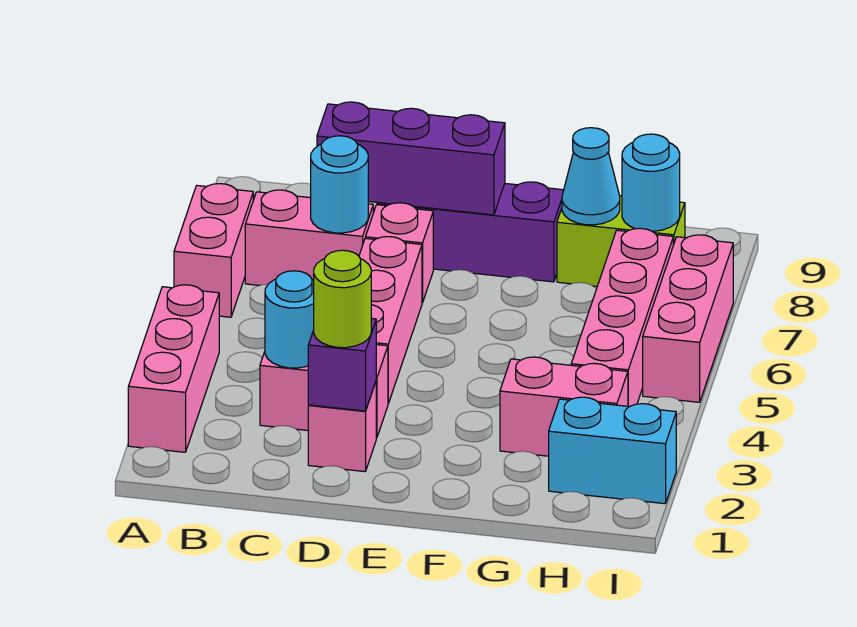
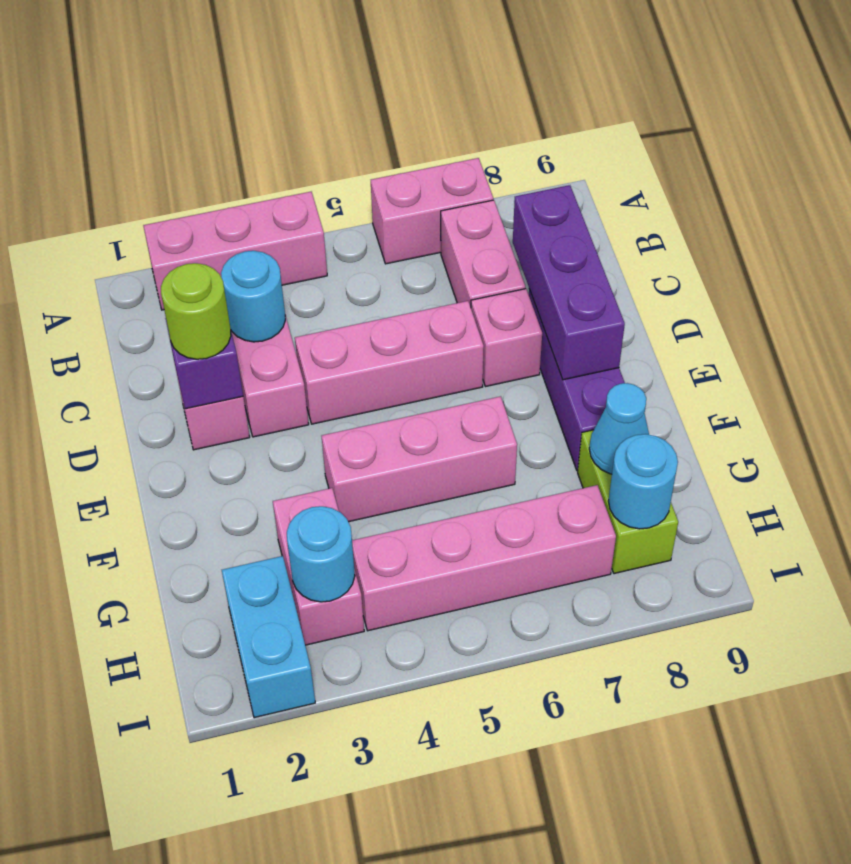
cyan round brick C7 level 2 -> cyan round brick H3 level 2
pink brick I5:I7 level 1 -> pink brick F4:F6 level 1

